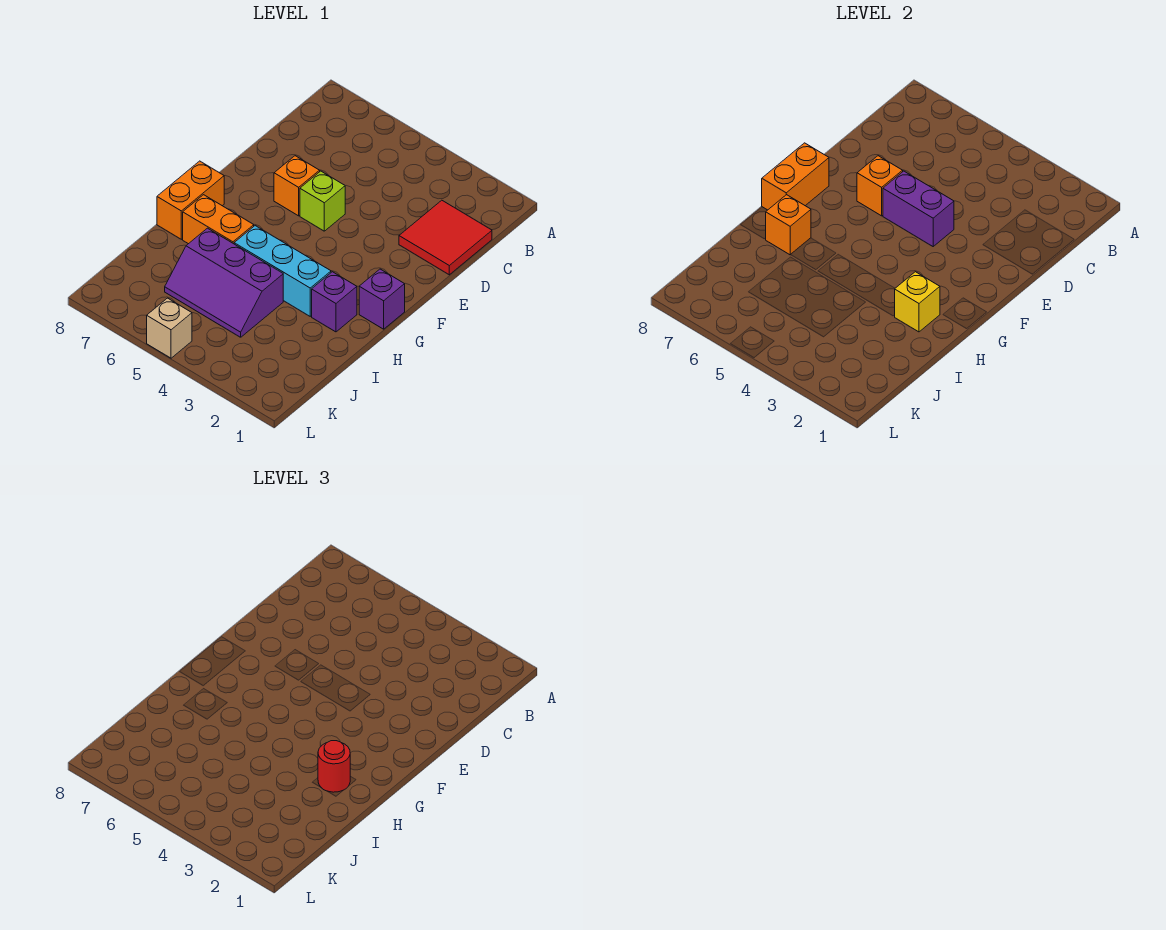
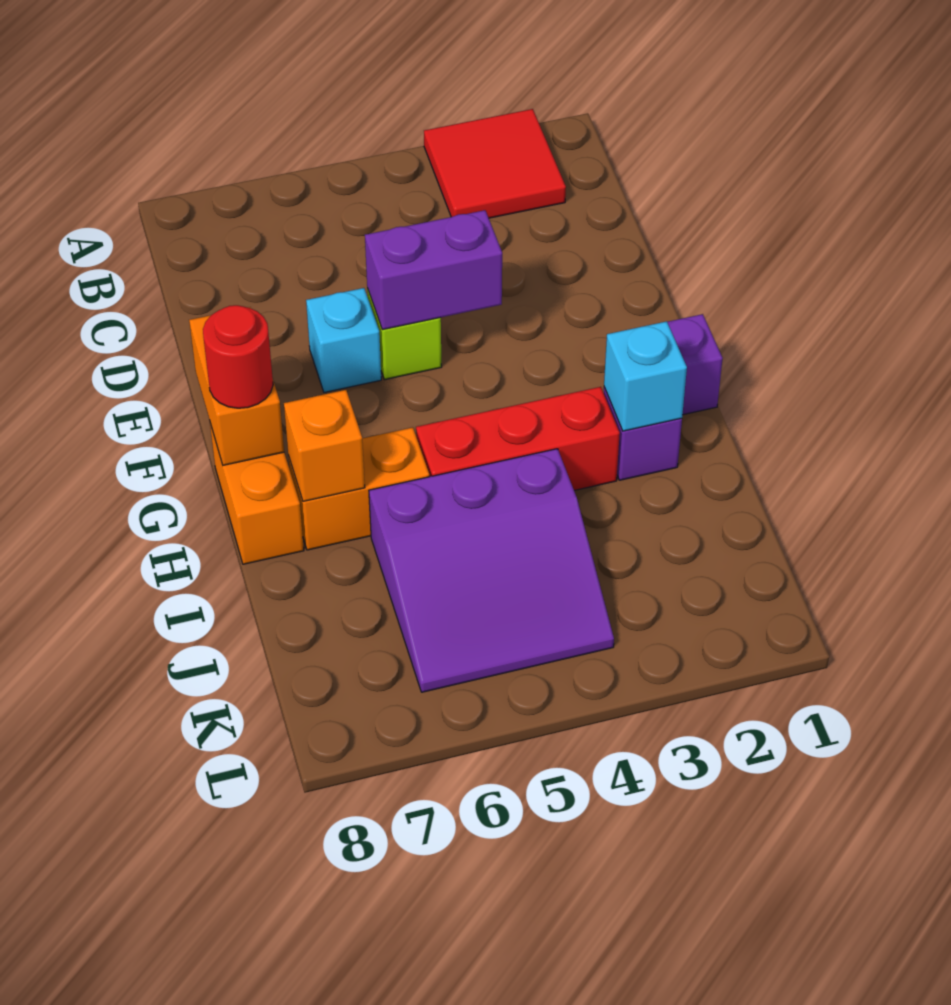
red tile C1:D2 level 1 -> red tile A2:B3 level 1
orange brick E6 level 1 -> cyan brick E6 level 1
orange brick E6 level 2 -> none
yellow brick H2 level 2 -> cyan brick H2 level 2
red round brick H2 level 3 -> red round brick G8 level 3
cyan brick H3:H5 level 1 -> red brick H3:H5 level 1
purple slope I4:J6 level 1 top I -> purple slope I4:K6 level 1 top I
tan brick L5 level 1 -> none

